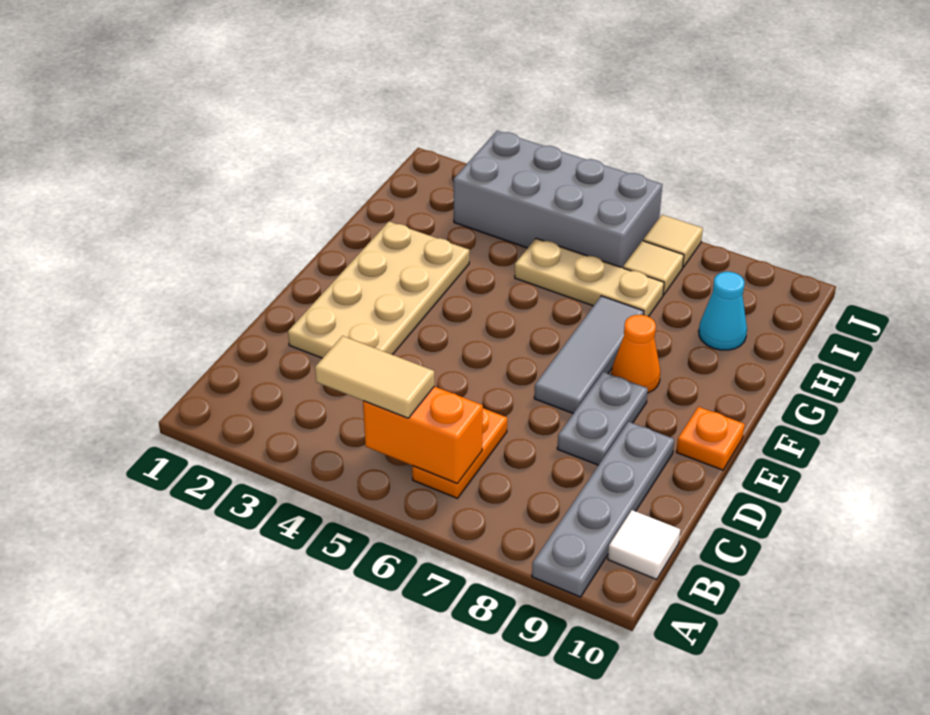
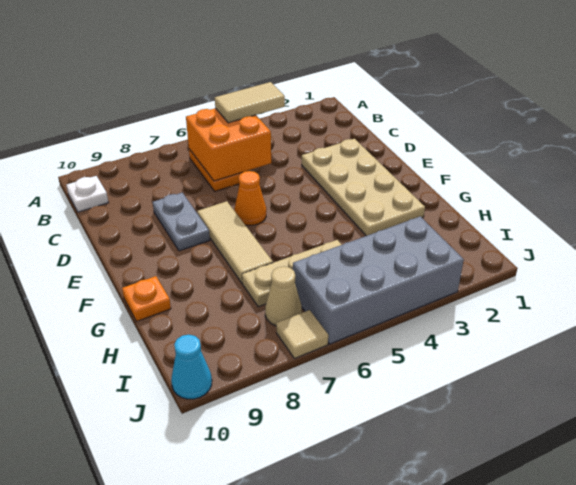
grey plate A9:D9 level 1 -> none
orange brick B5:B6 level 2 -> orange brick B5:C6 level 2
white tile B10 level 1 -> white plate B10 level 1
grey tile E7:G7 level 1 -> tan tile E7:G7 level 1
orange plate E10 level 1 -> orange plate G10 level 1
orange cone F8 level 1 -> orange cone E6 level 1
cyan cone H9 level 1 -> cyan cone J10 level 1
tan tile I7 level 1 -> tan cone I7 level 1

